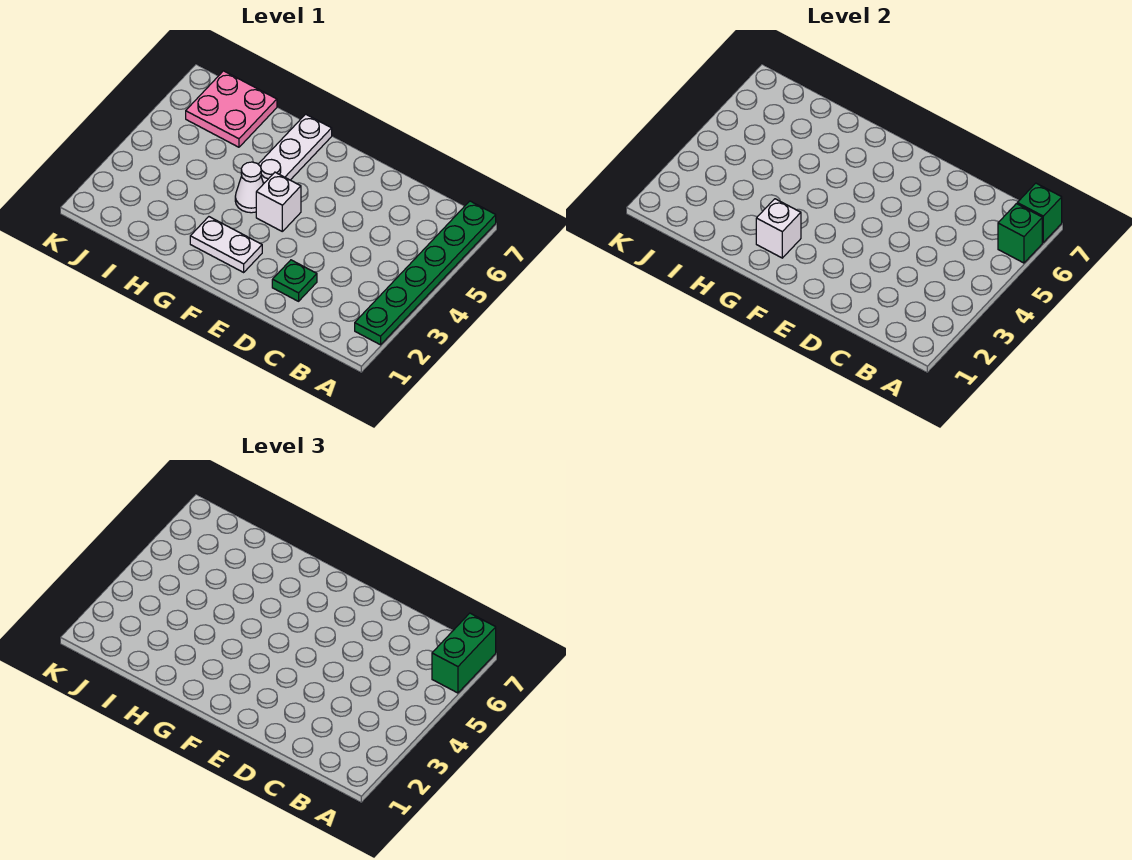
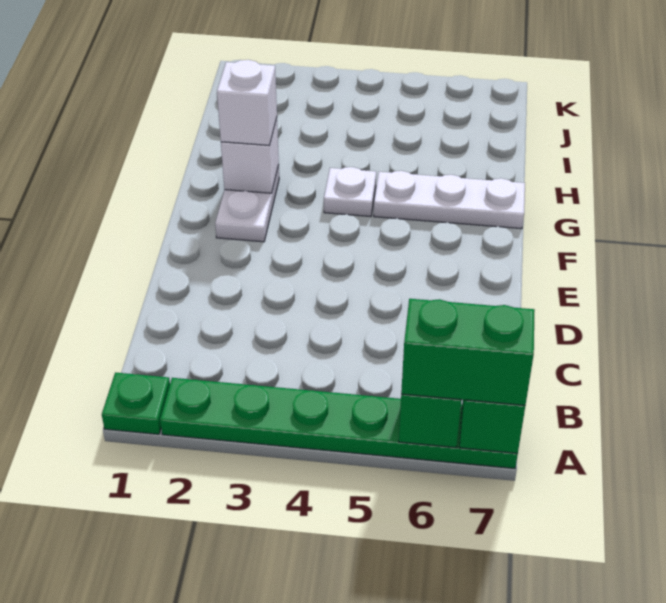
green plate D2 level 1 -> green plate A1 level 1
white brick F4 level 1 -> white brick G2 level 3
white cone G4 level 1 -> white plate G4 level 1
pink plate I6:J7 level 1 -> none

